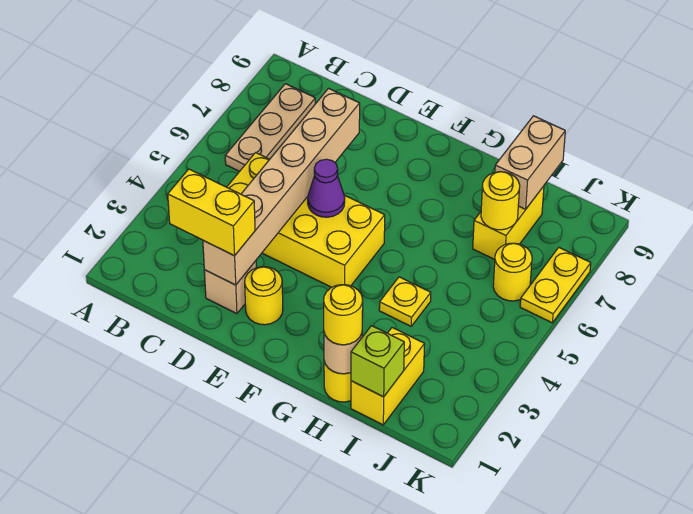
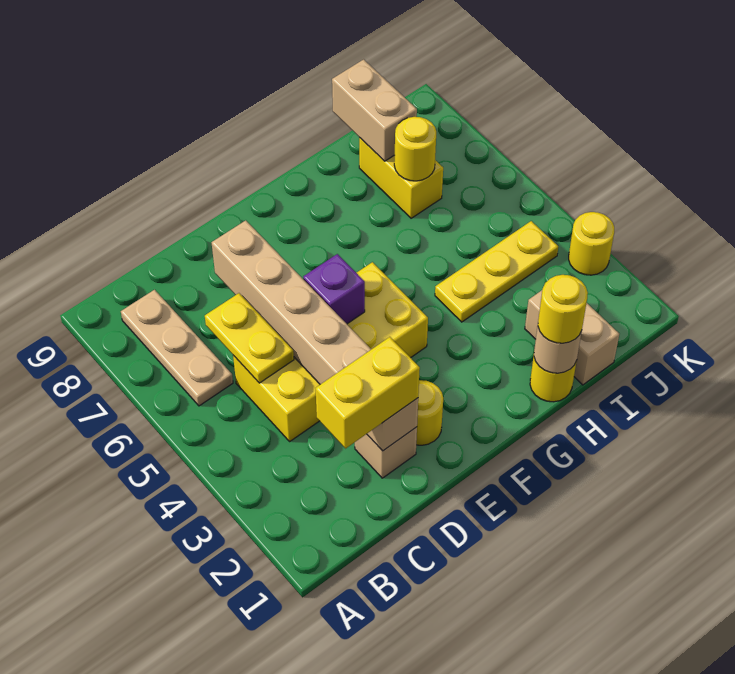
purple cone E5 level 2 -> purple brick E5 level 2
yellow plate H4 level 1 -> yellow plate H4:J4 level 1
yellow brick I1:I2 level 1 -> tan brick I1:I2 level 1
lime brick I1 level 2 -> none
yellow round brick J6 level 1 -> yellow round brick K3 level 1
yellow plate K6:K7 level 1 -> yellow plate C5:C6 level 2

